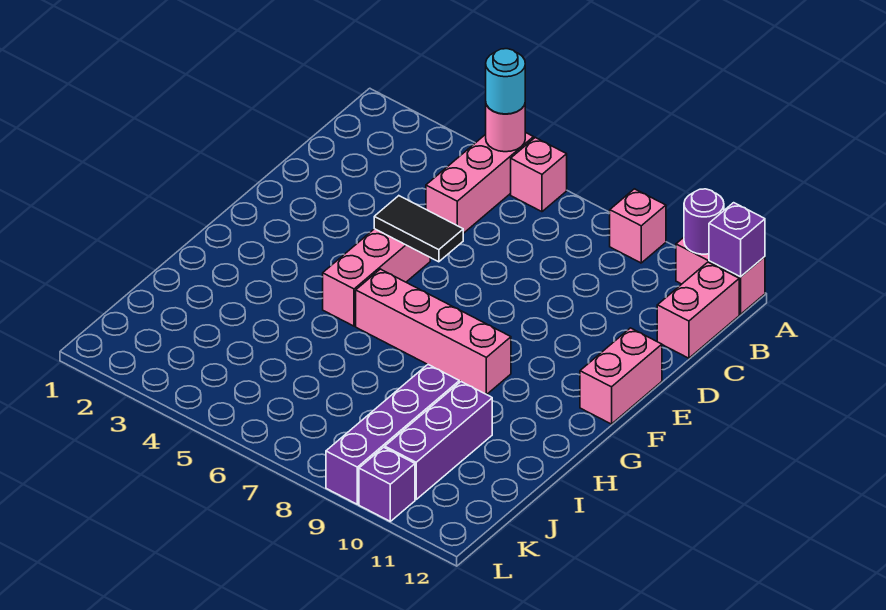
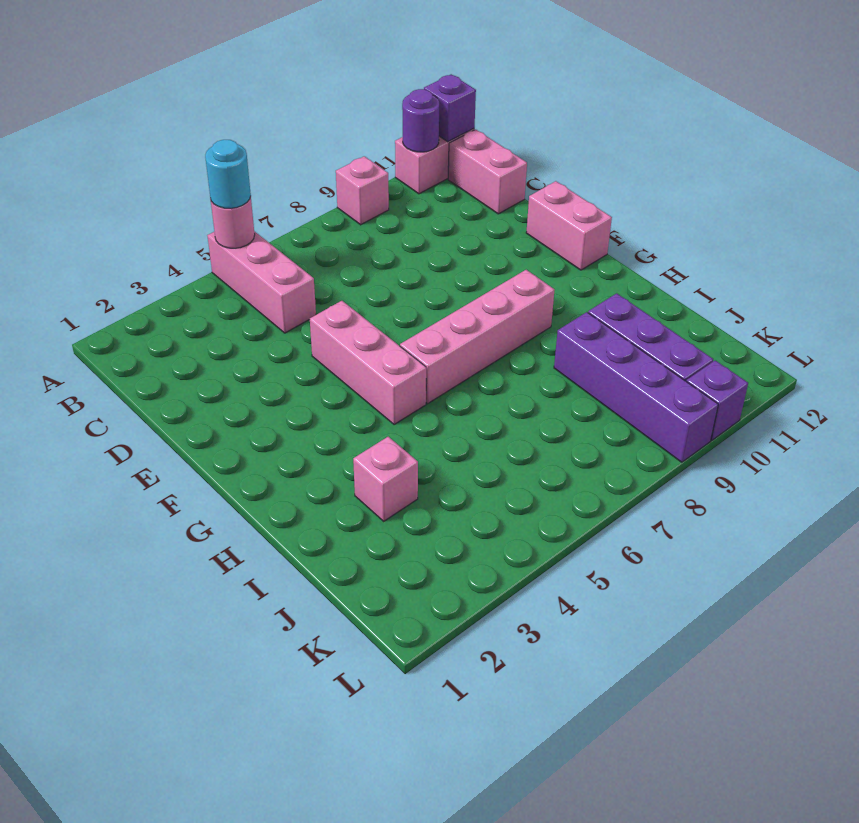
pink brick A6 level 1 -> pink brick I3 level 1
black tile E5:E6 level 2 -> none

